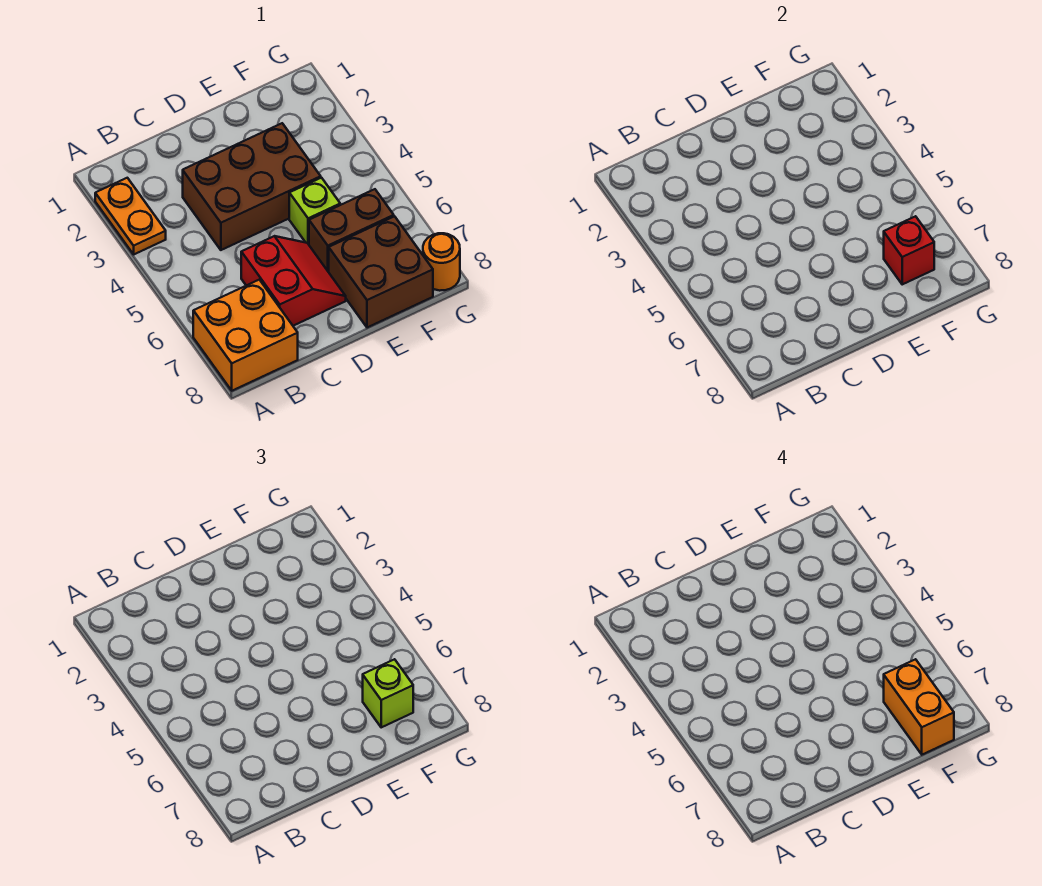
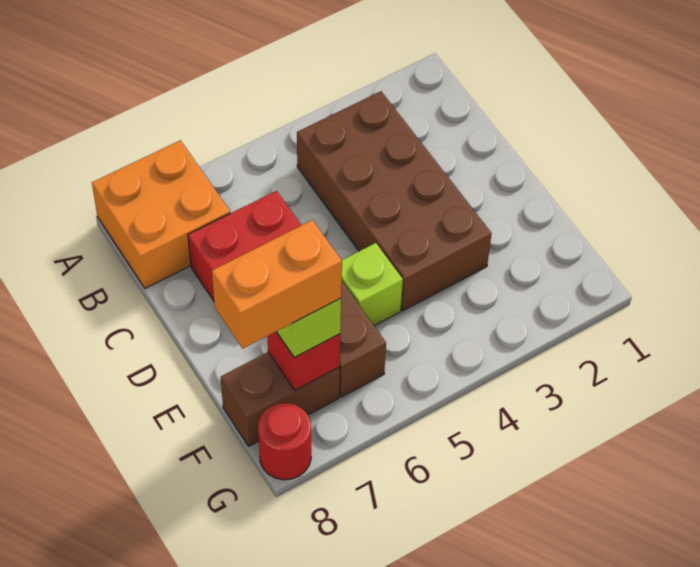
orange plate A2:A3 level 1 -> none
brown brick C3:E4 level 1 -> brown brick B3:E4 level 1
brown brick E7:F8 level 1 -> brown brick F7:F8 level 1
orange round brick G8 level 1 -> red round brick G8 level 1

